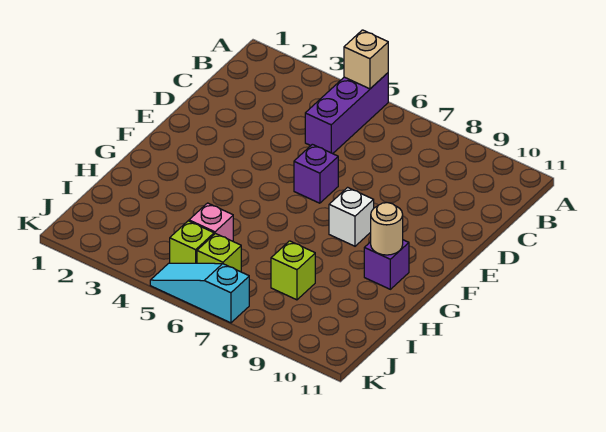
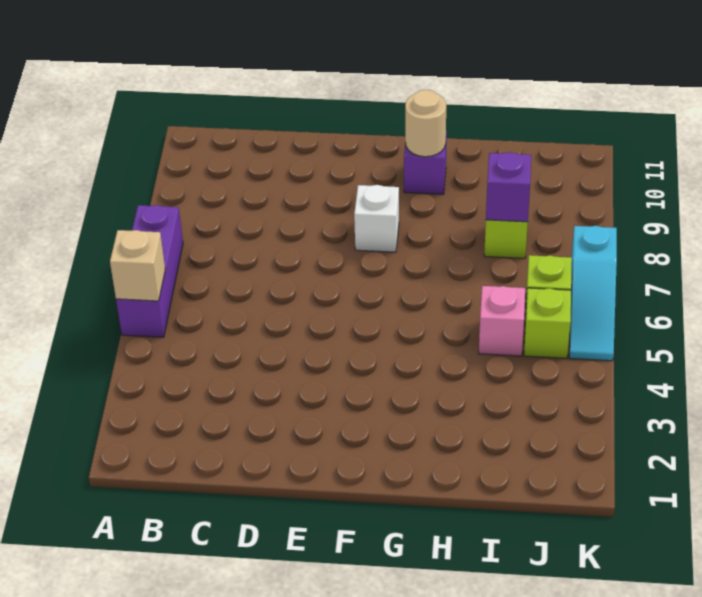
purple brick A5:C5 level 1 -> purple brick A5:A7 level 1
purple brick E6 level 1 -> purple brick I8 level 2

